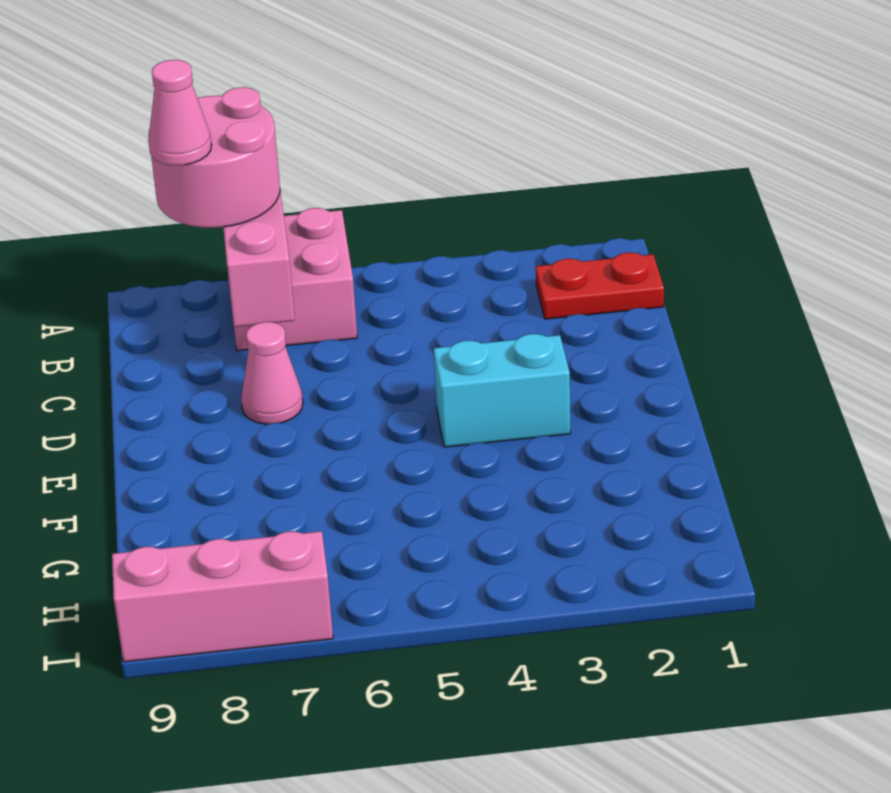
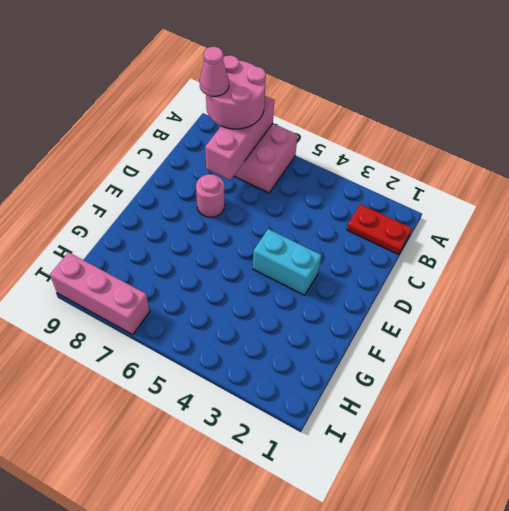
pink cone D7 level 1 -> pink round brick D7 level 1

